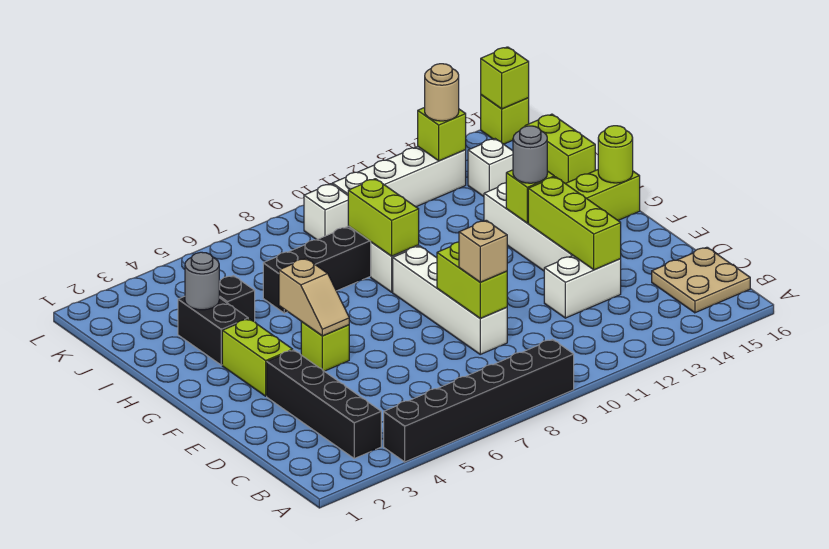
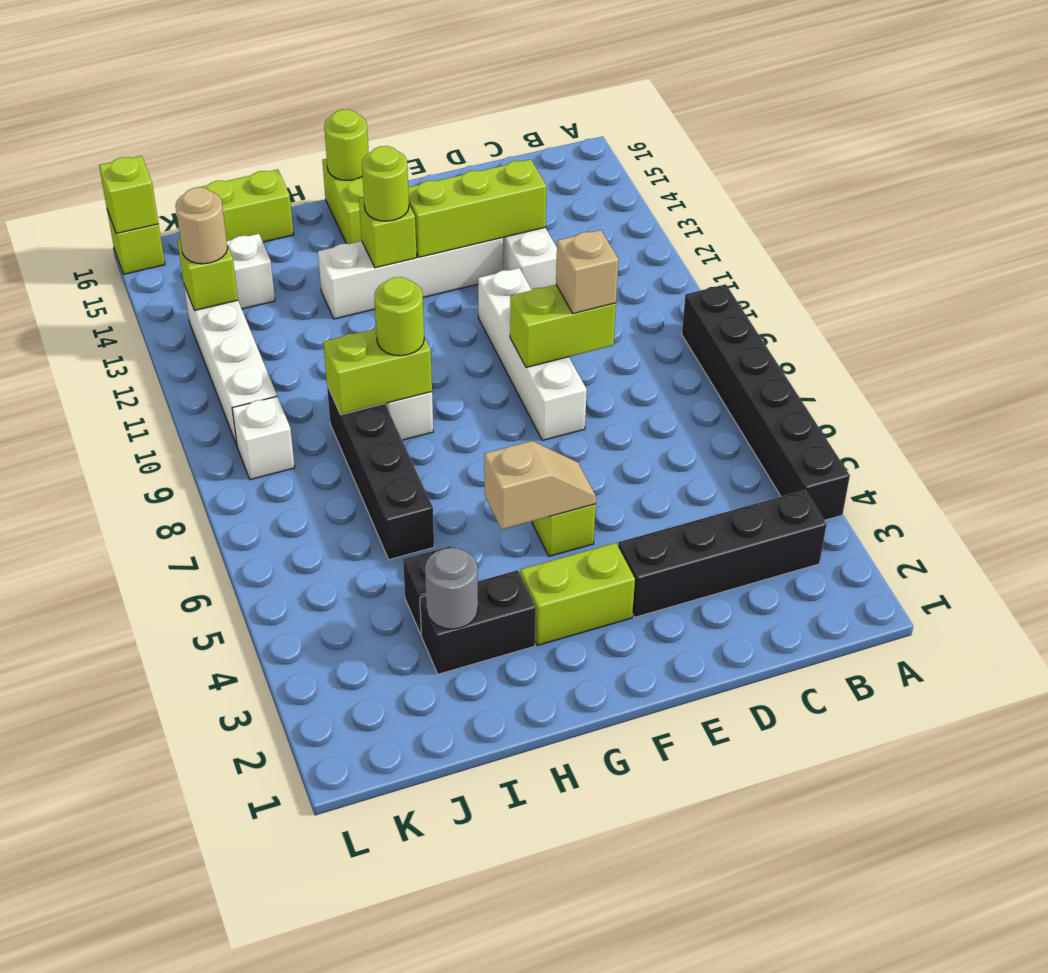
tan plate B15:C16 level 1 -> none
white brick D9:G9 level 1 -> white brick E8:E11 level 1
grey round brick G13 level 3 -> lime round brick G13 level 3
none -> lime round brick H9 level 3

